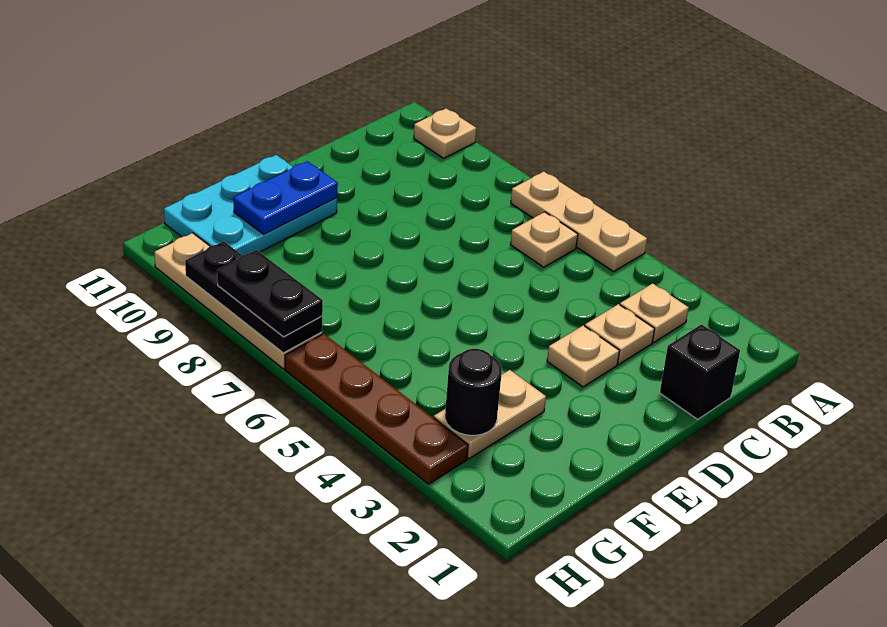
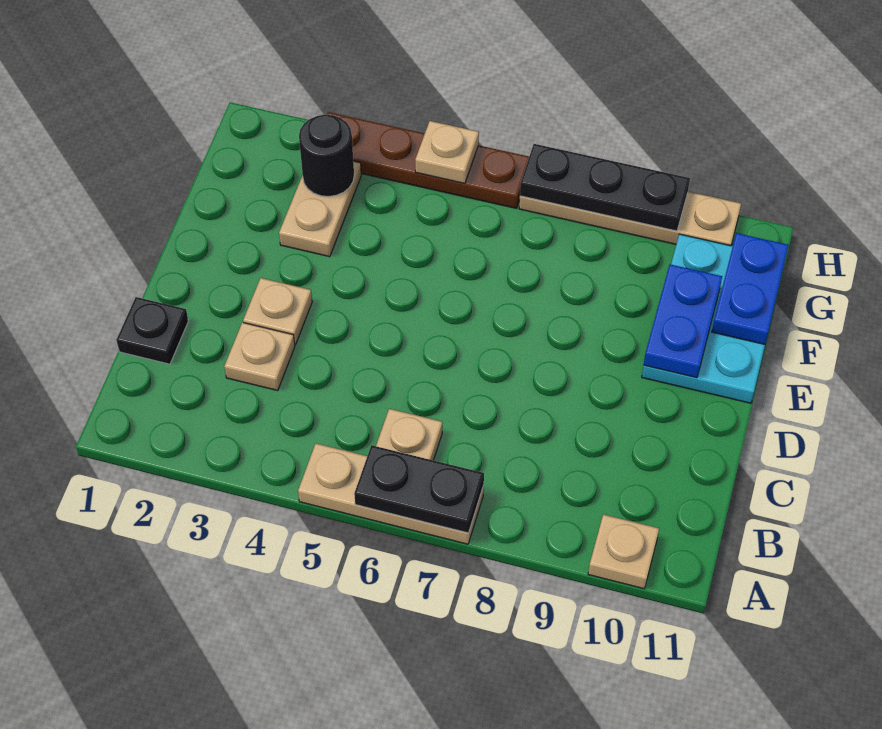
tan plate B3 level 1 -> tan plate H5 level 2
black brick C1 level 1 -> black plate C1 level 1
none -> blue plate F11:G11 level 2
black plate H7:H8 level 3 -> black plate A6:A7 level 2

